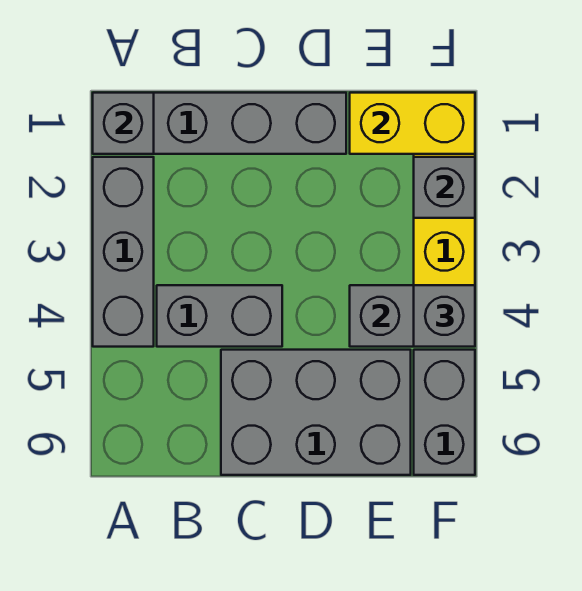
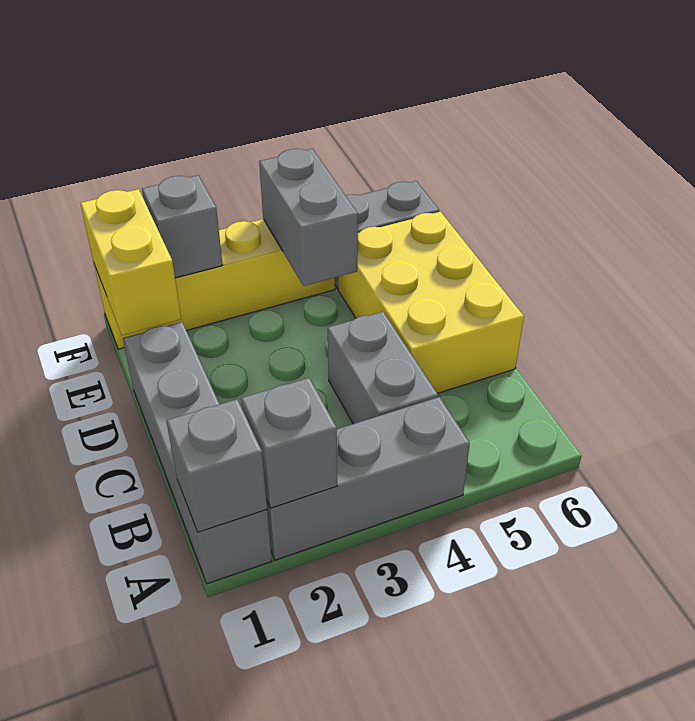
grey brick C5:E6 level 1 -> yellow brick C5:E6 level 1
grey brick F4 level 3 -> grey brick A2 level 2

